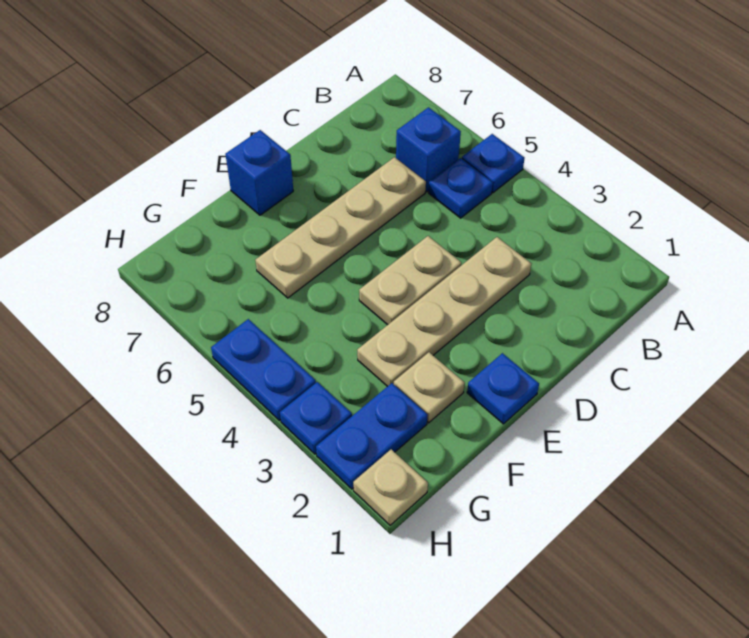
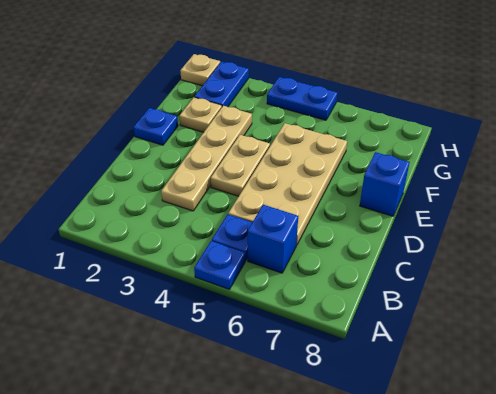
tan plate C6:F6 level 1 -> tan plate C5:F6 level 1
blue plate H3 level 1 -> none

